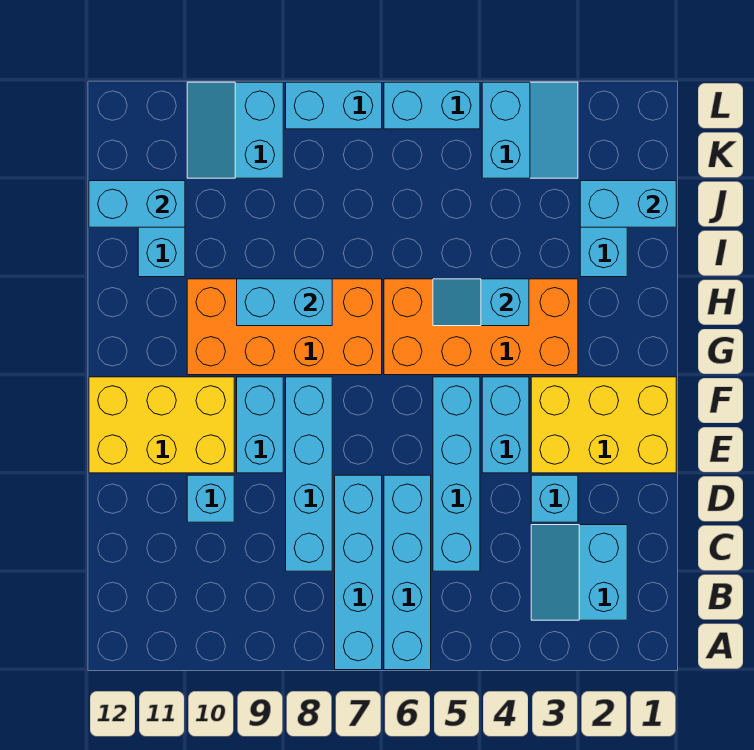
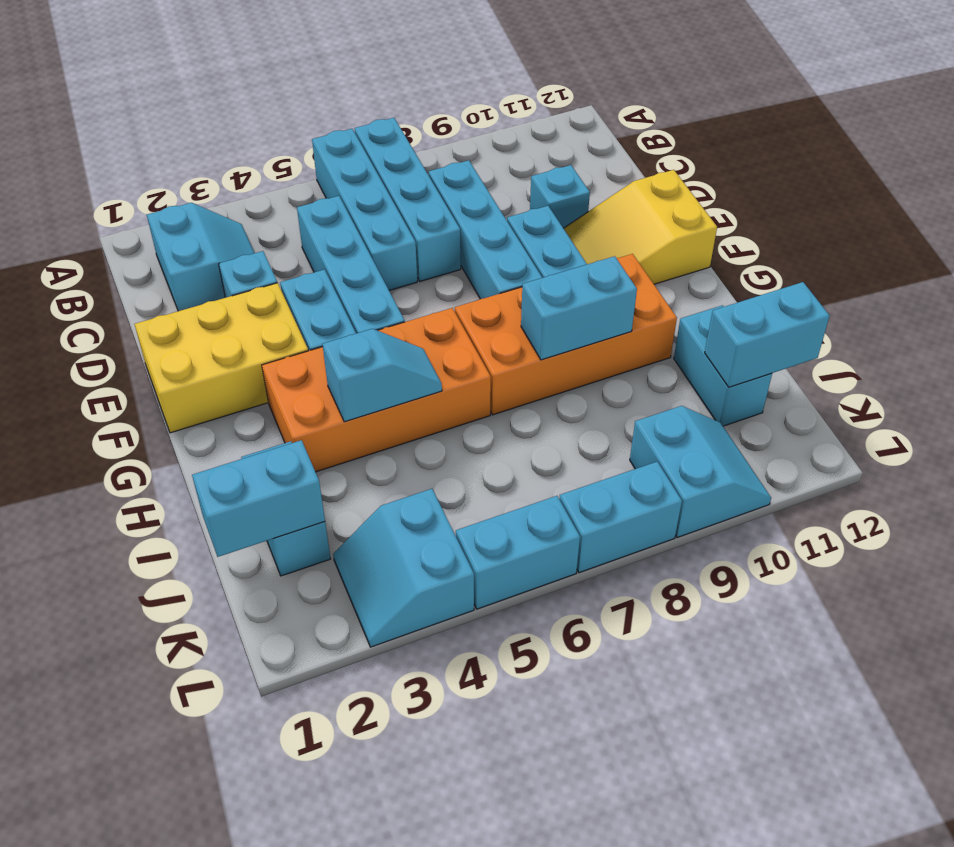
yellow brick E10:F12 level 1 -> yellow slope E10:F12 level 1 top 12

